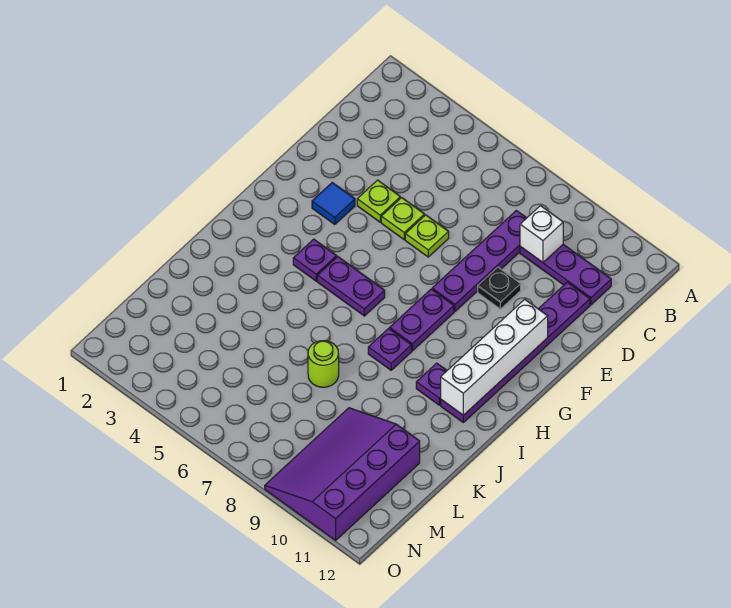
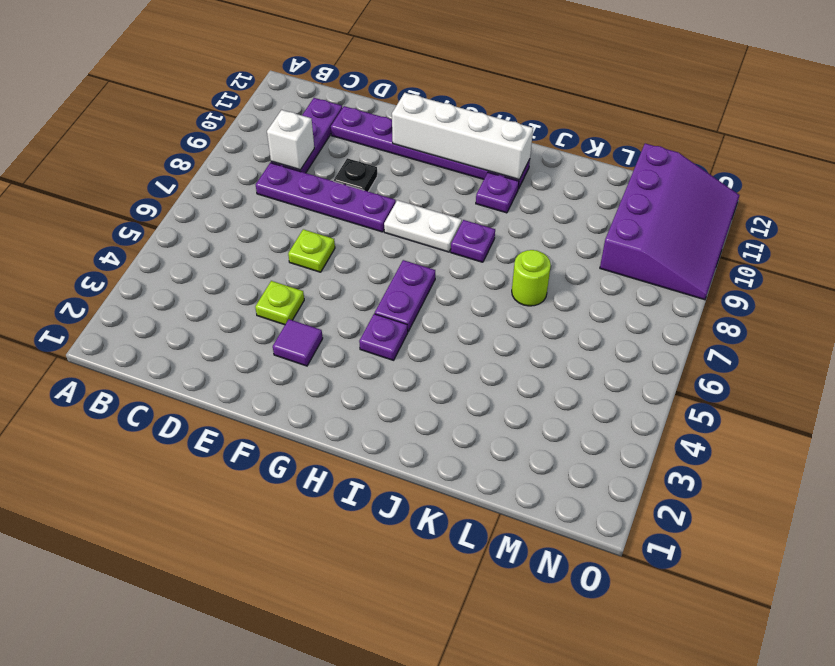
lime plate E5 level 1 -> none
blue tile F3 level 1 -> purple tile F3 level 1
purple plate G8:H8 level 1 -> white plate G8:H8 level 1
purple slope L9:O11 level 1 top 11 -> purple slope M9:O12 level 1 top M

